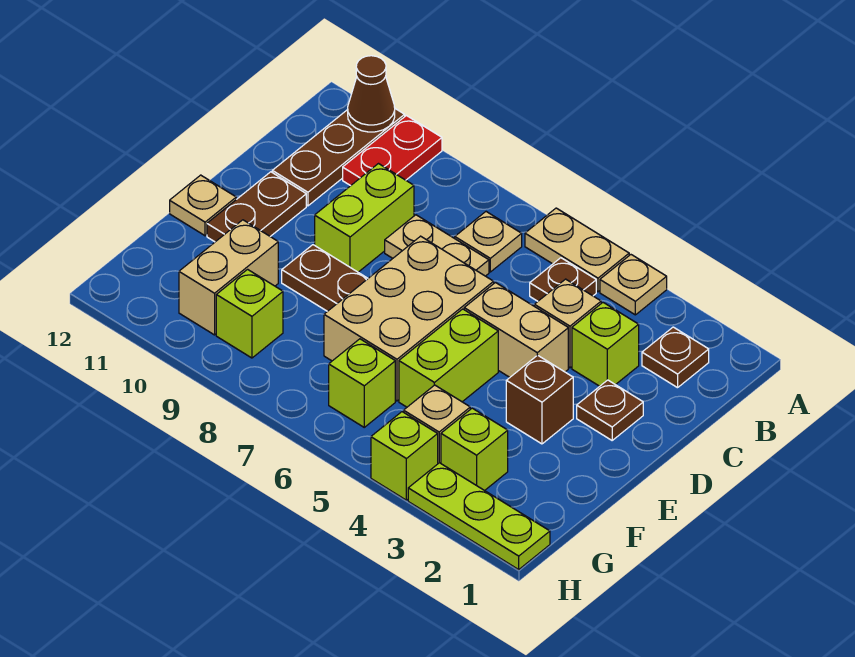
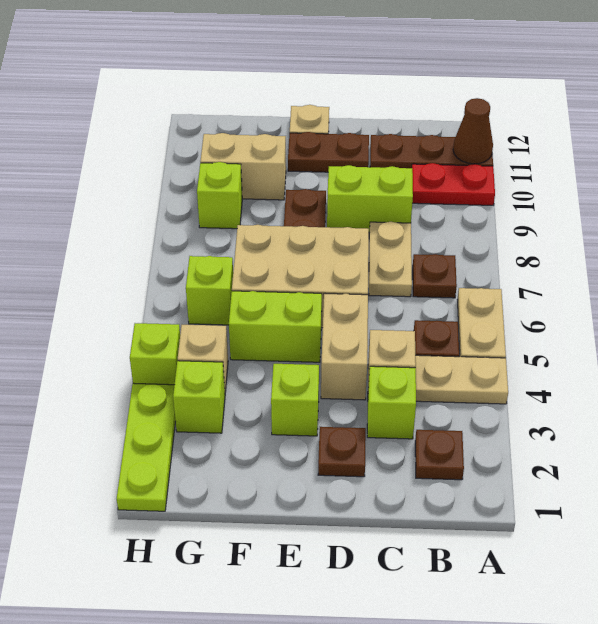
tan plate A4 level 1 -> tan plate A4:B4 level 1
tan plate B7 level 1 -> brown plate B7 level 1
brown brick E3 level 1 -> lime brick E3 level 1

